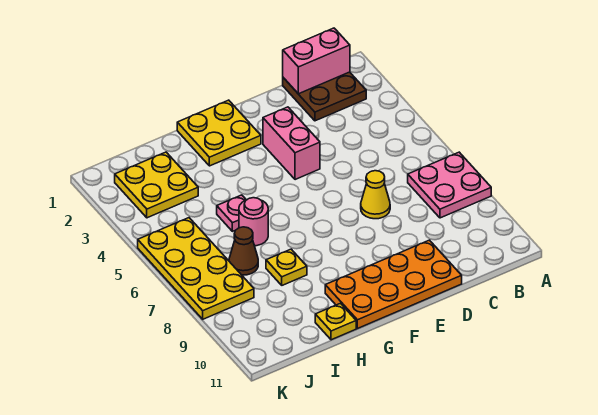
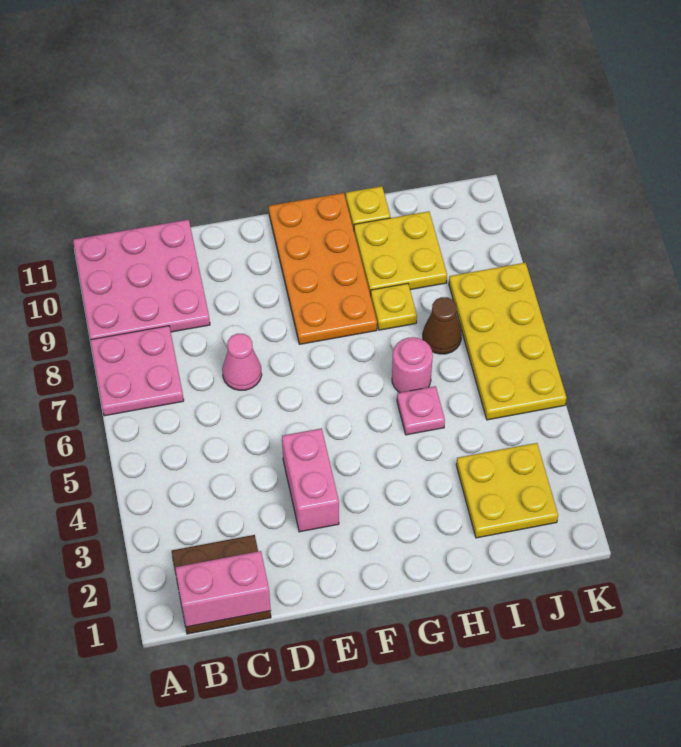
none -> pink plate A9:C11 level 1
yellow cone D7 level 1 -> pink cone D7 level 1
orange plate D10:G11 level 1 -> orange plate F8:G11 level 1
yellow plate F1:G2 level 1 -> yellow plate H9:I10 level 1

